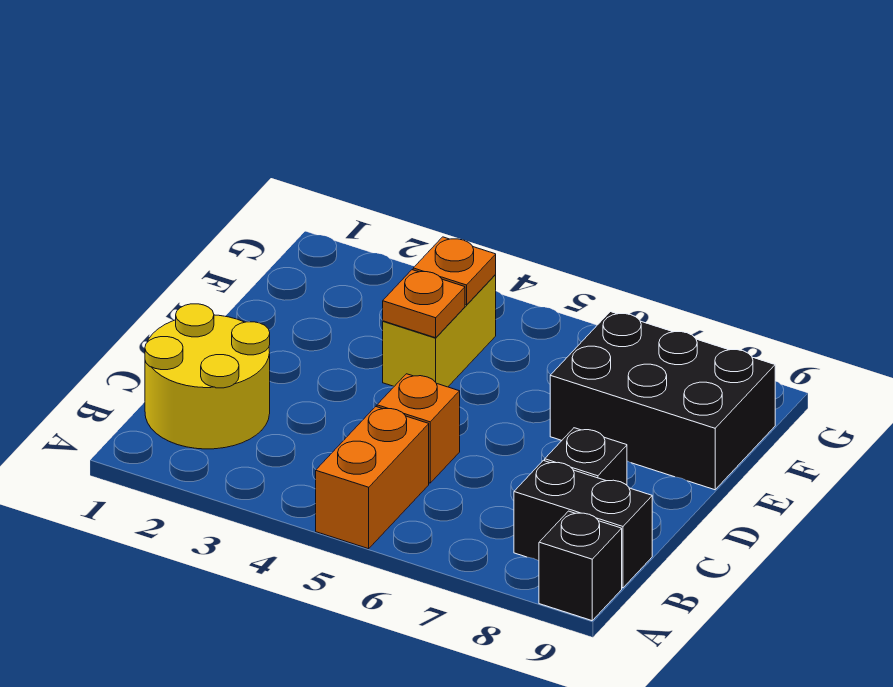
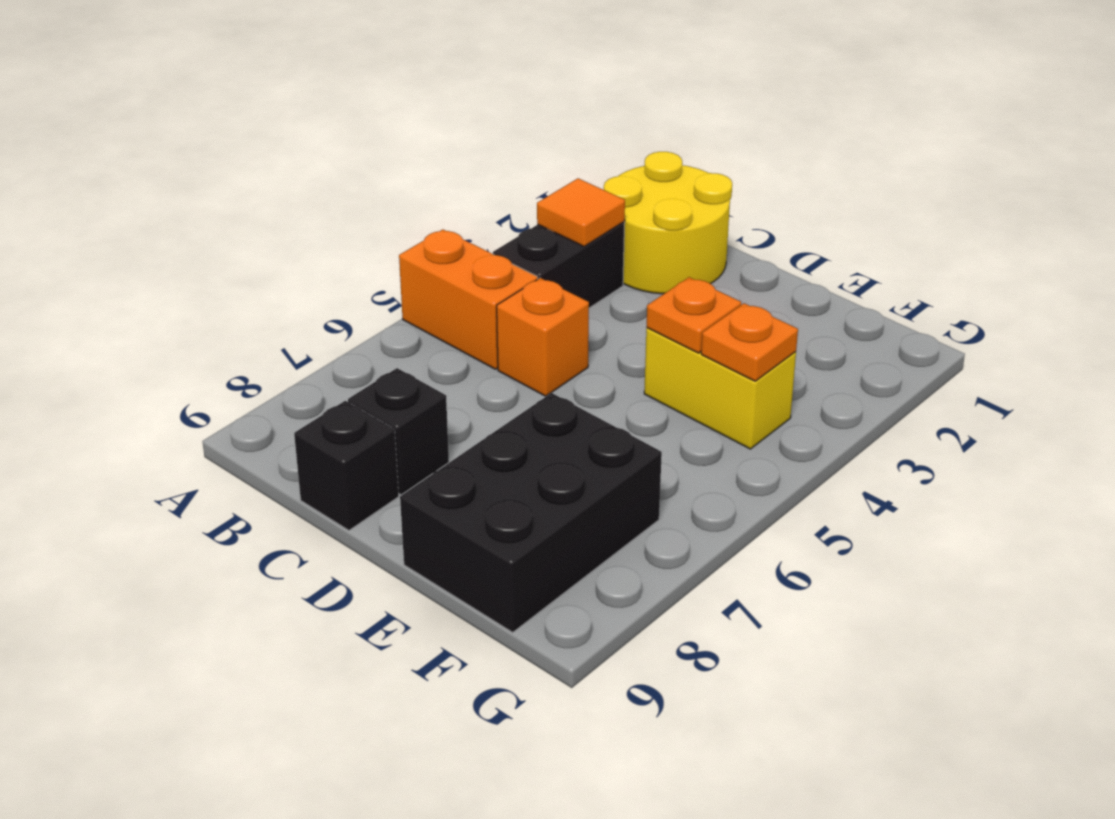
black brick A9 level 1 -> black brick C9 level 1
none -> orange tile B3 level 2
black brick B8:B9 level 1 -> black brick B3:B4 level 1

